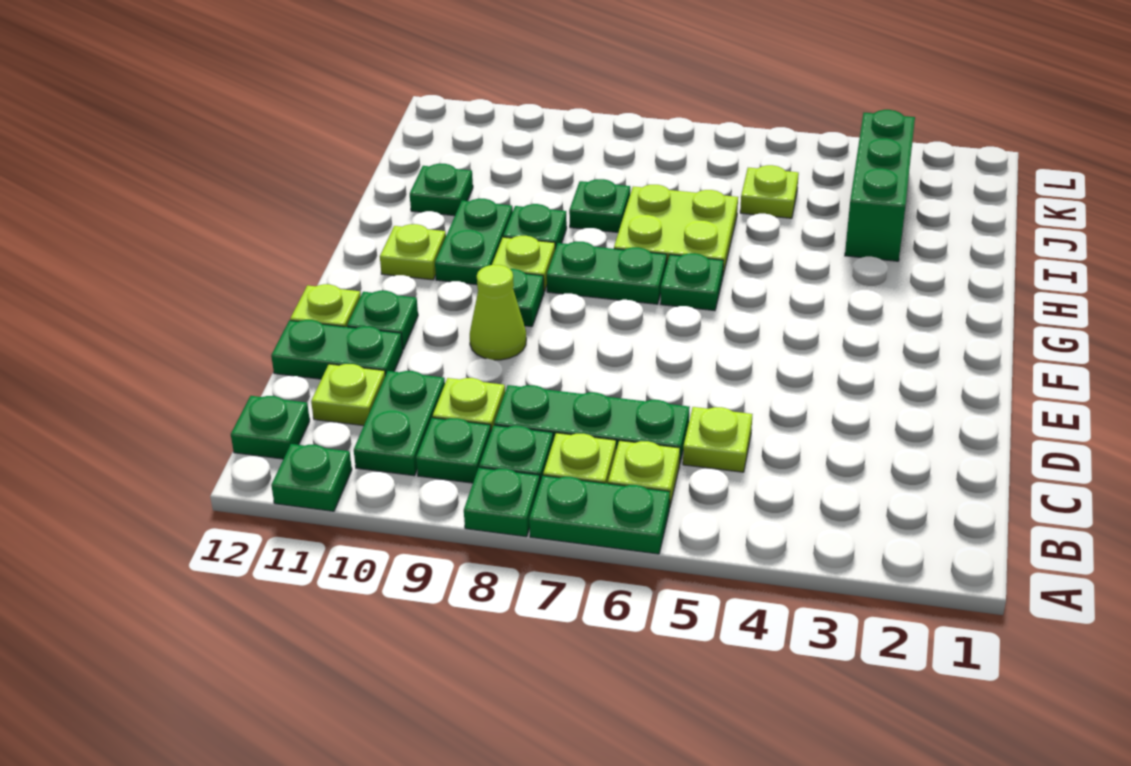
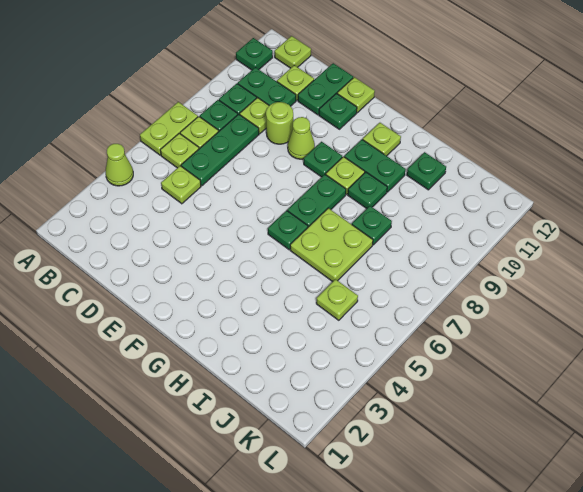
none -> lime cone A4 level 1
green plate A6:A7 level 1 -> lime plate A6:A7 level 1
green plate A8 level 1 -> none
green plate B12 level 1 -> lime plate B12 level 1
none -> lime round brick D9 level 1
green brick I3:K3 level 1 -> none

